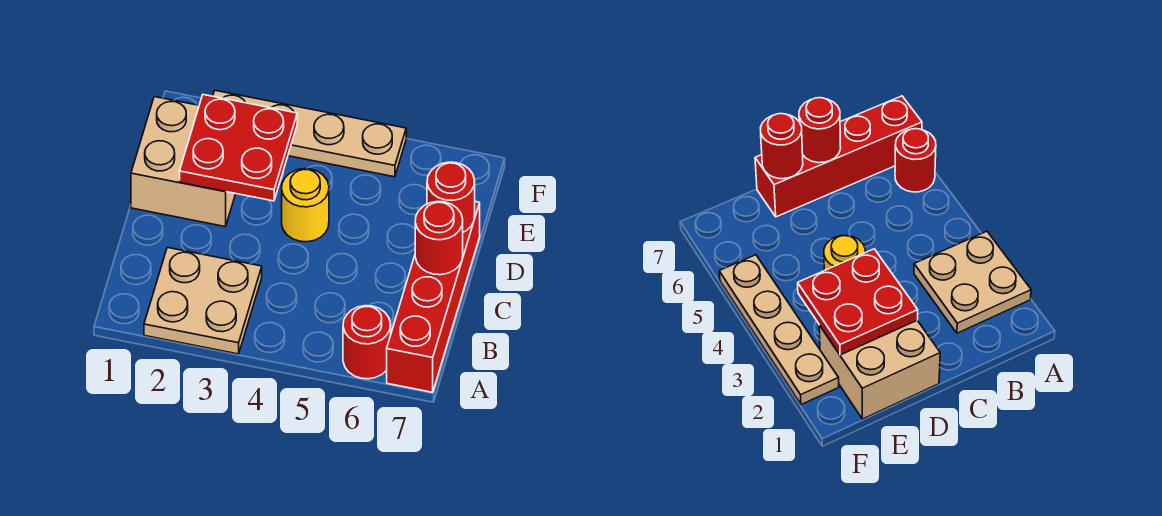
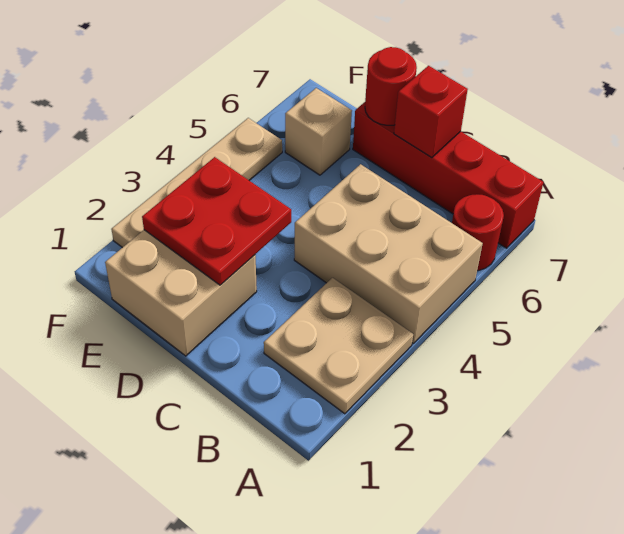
none -> tan brick A4:C5 level 1
red round brick C7 level 2 -> red brick C7 level 2
yellow round brick D4 level 1 -> none
none -> tan brick E6 level 1

